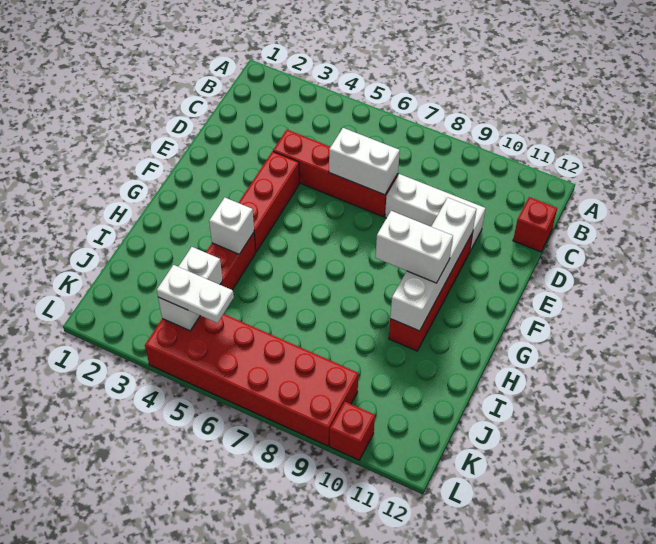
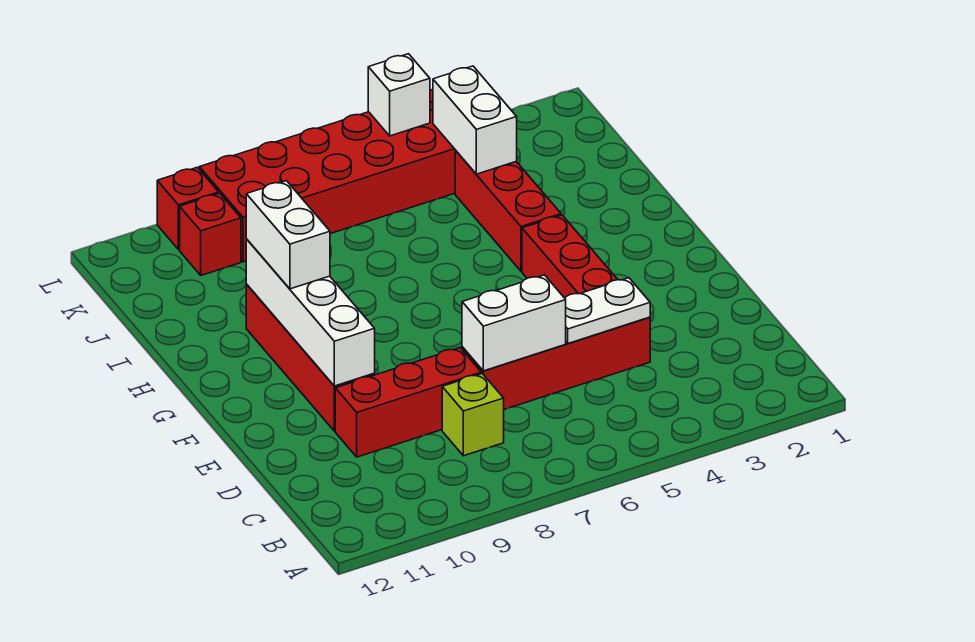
none -> lime brick C8 level 1
red brick C12 level 1 -> red brick K10 level 1
white brick D8:D10 level 1 -> red brick D8:D10 level 1
white brick G9:G10 level 3 -> white brick G10:H10 level 3
white brick H4 level 2 -> white brick L5 level 2
white plate K4:K5 level 3 -> white plate D4:D5 level 2

